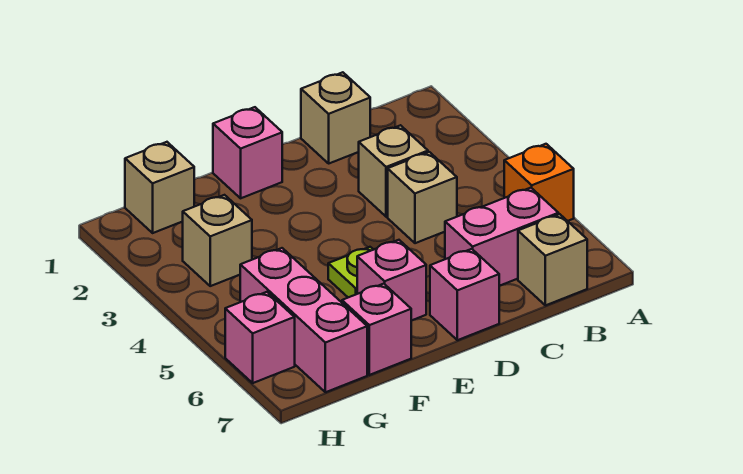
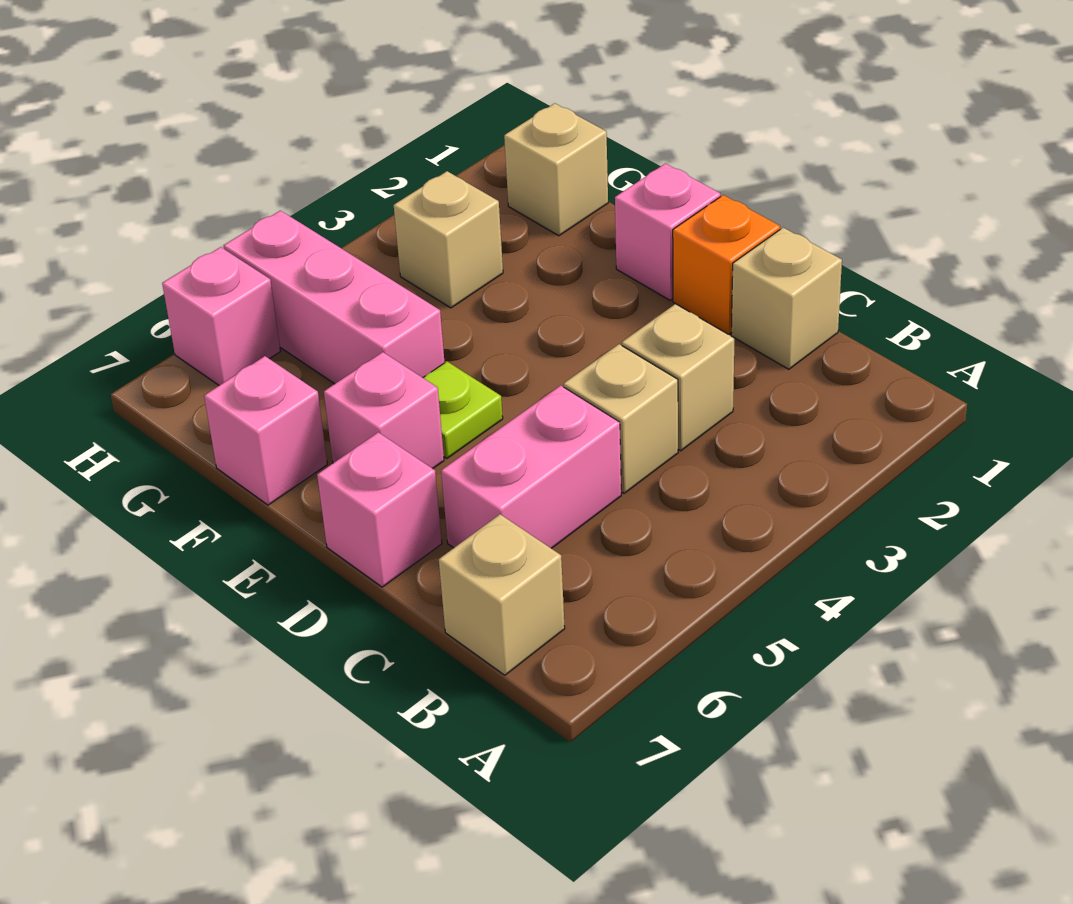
orange brick A5 level 1 -> orange brick D1 level 1
pink brick B6:C6 level 1 -> pink brick C5:C6 level 1
pink brick G5:G7 level 1 -> pink brick F5:H5 level 1

